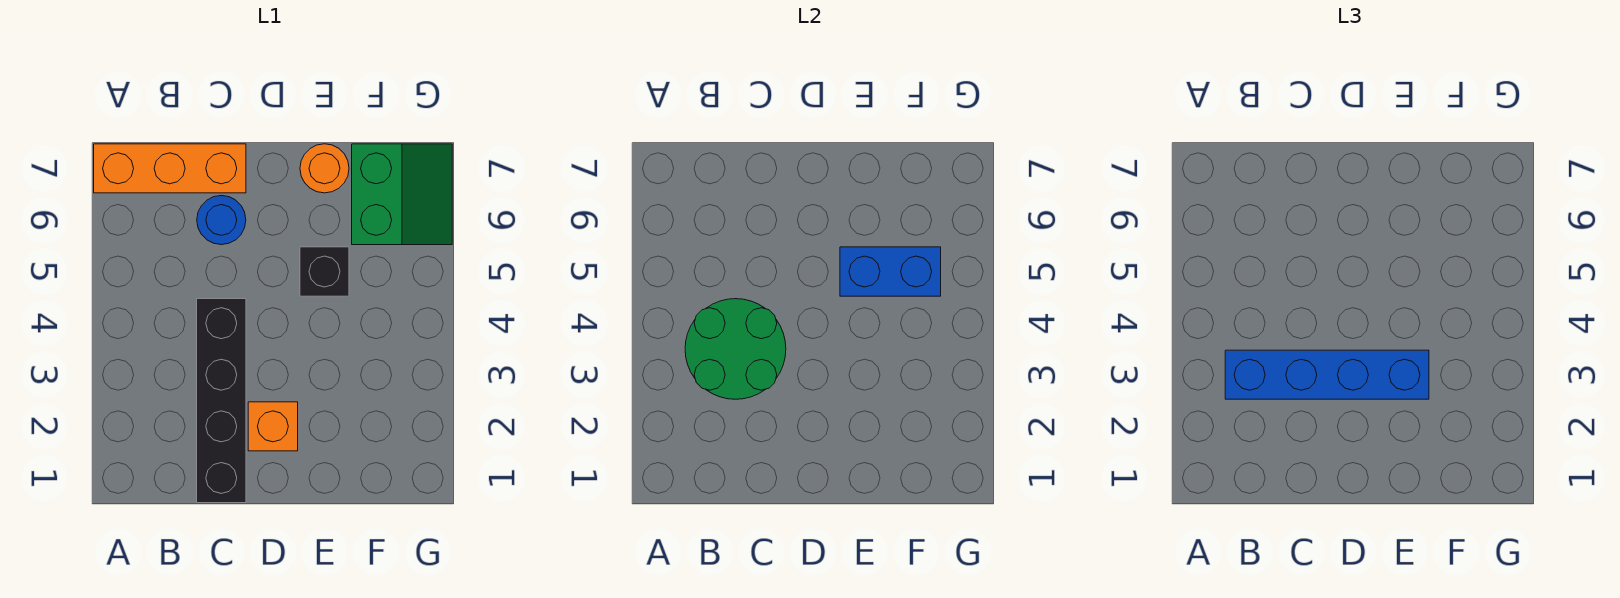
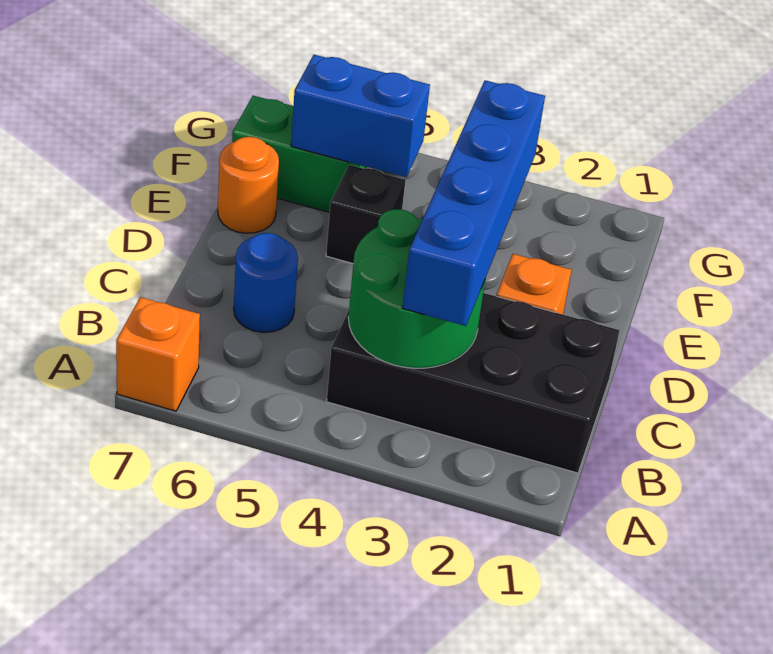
orange brick A7:C7 level 1 -> orange brick A7 level 1
black brick C1:C4 level 1 -> black brick B1:C4 level 1
blue brick E5:F5 level 2 -> blue brick F5:F6 level 2

